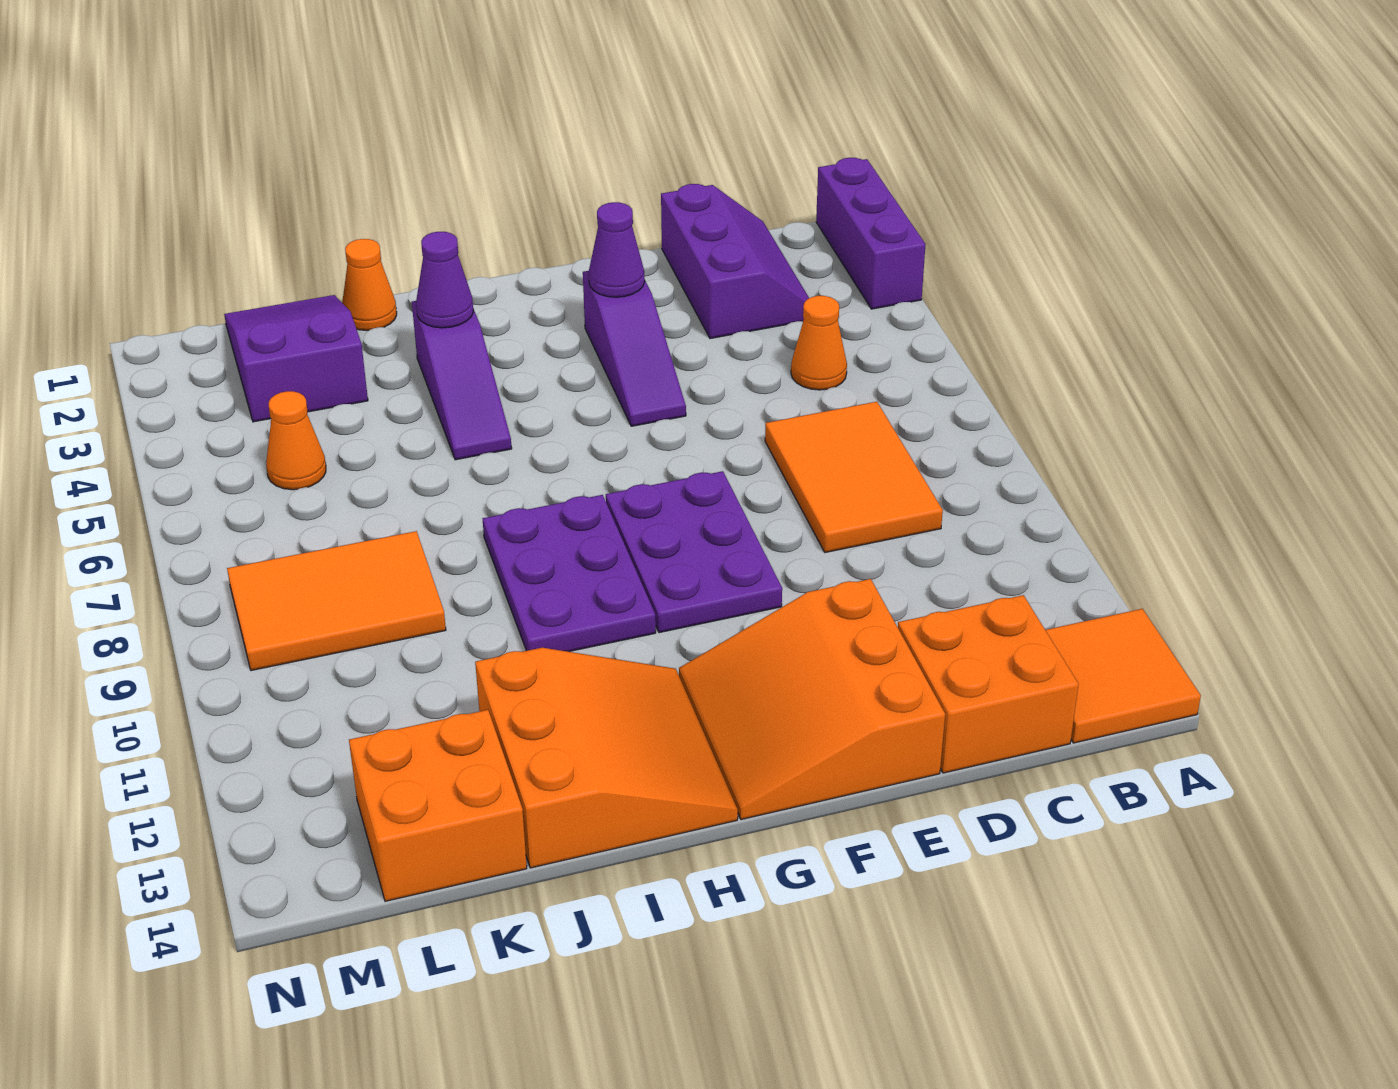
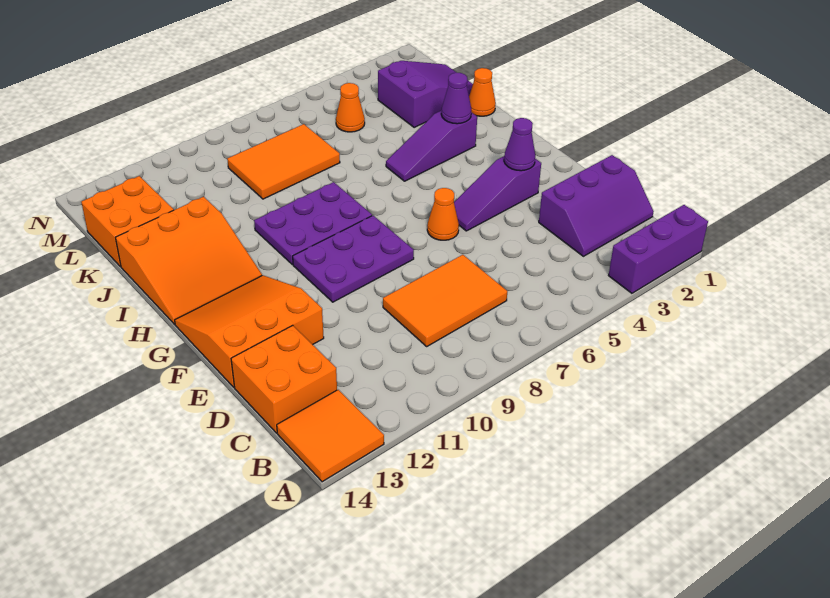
orange cone C5 level 1 -> orange cone F6 level 1
orange tile K8:M9 level 1 -> orange tile K7:L9 level 1

